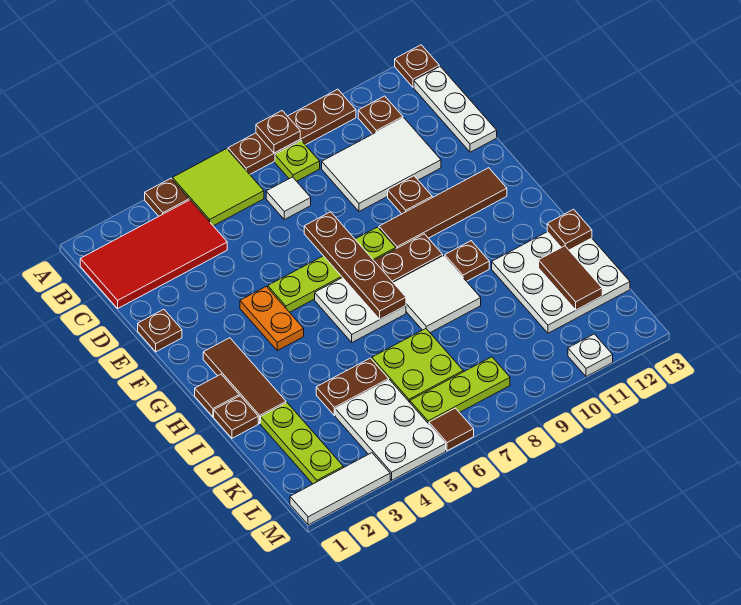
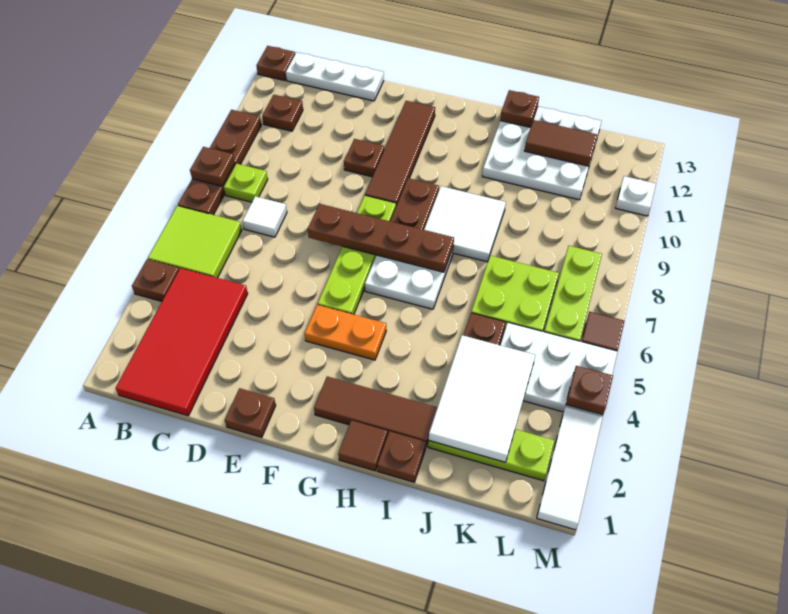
white tile C9:D11 level 1 -> white tile J2:K4 level 2
brown plate H10 level 1 -> brown plate M4 level 2

